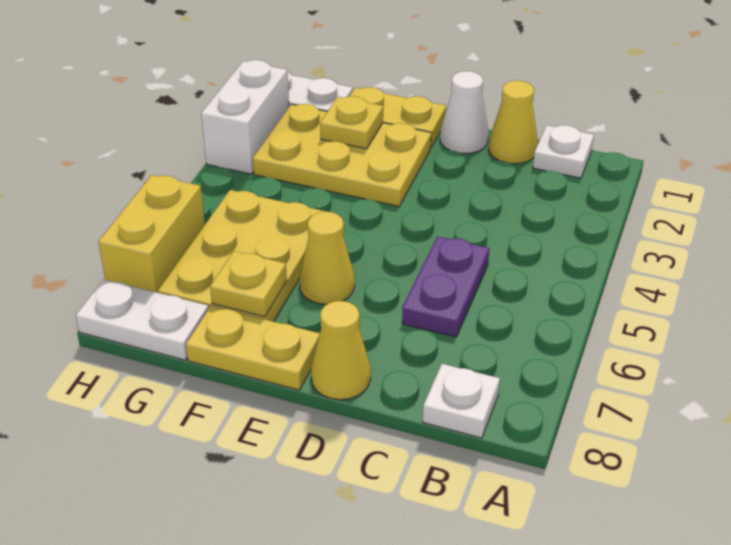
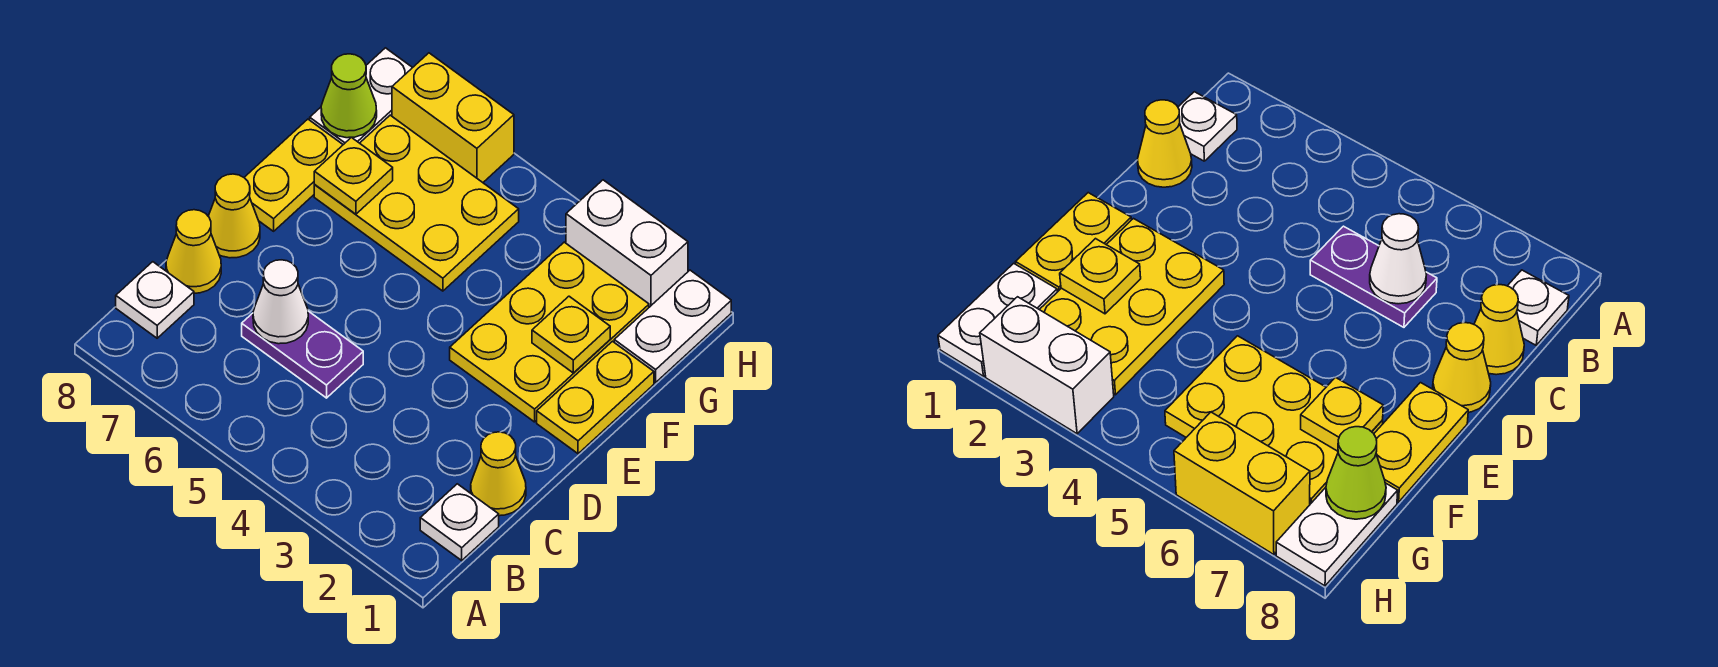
white cone D1 level 1 -> white cone C6 level 2
yellow cone E6 level 1 -> yellow cone C8 level 1
none -> lime cone G8 level 2

